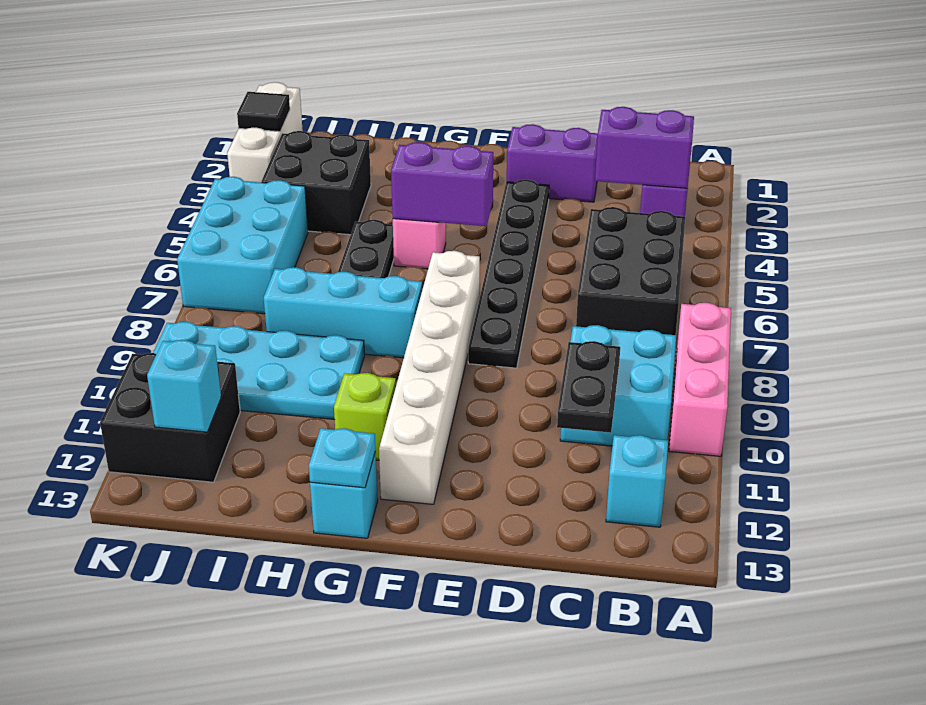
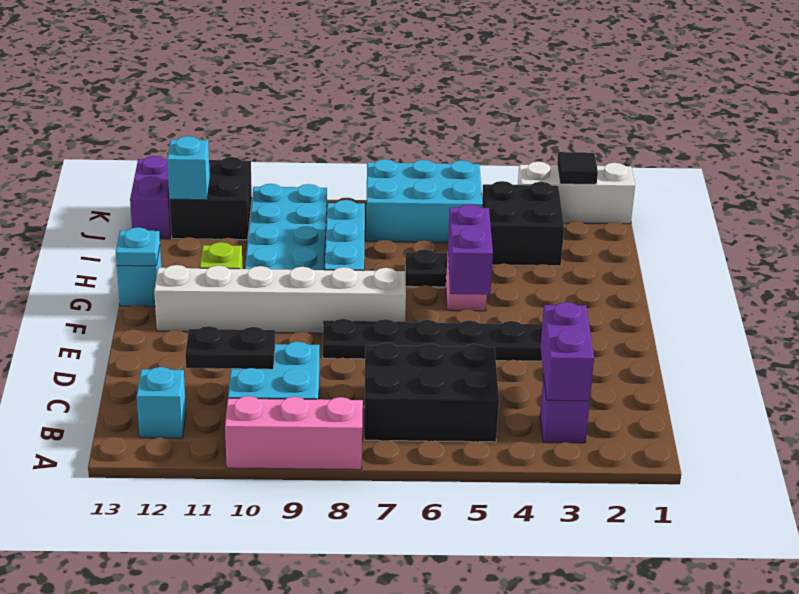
purple brick D2:E2 level 1 -> purple brick J13:K13 level 1

